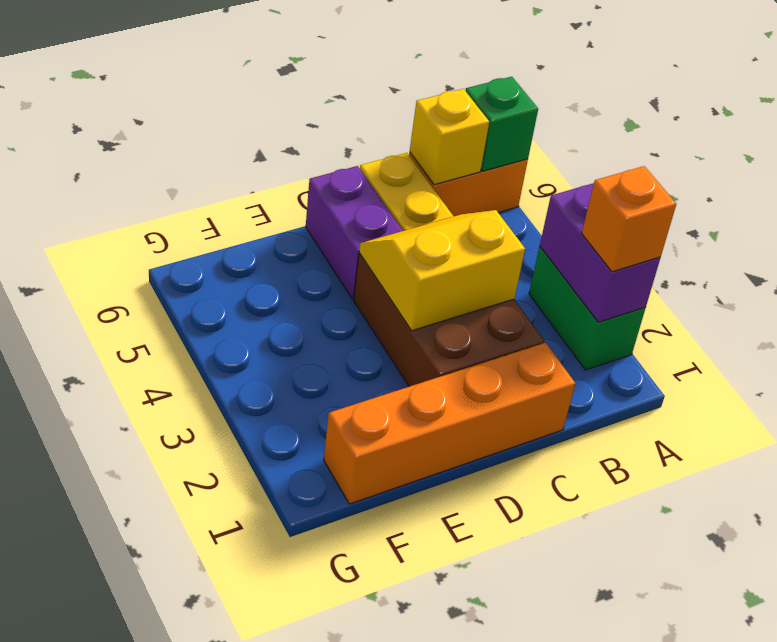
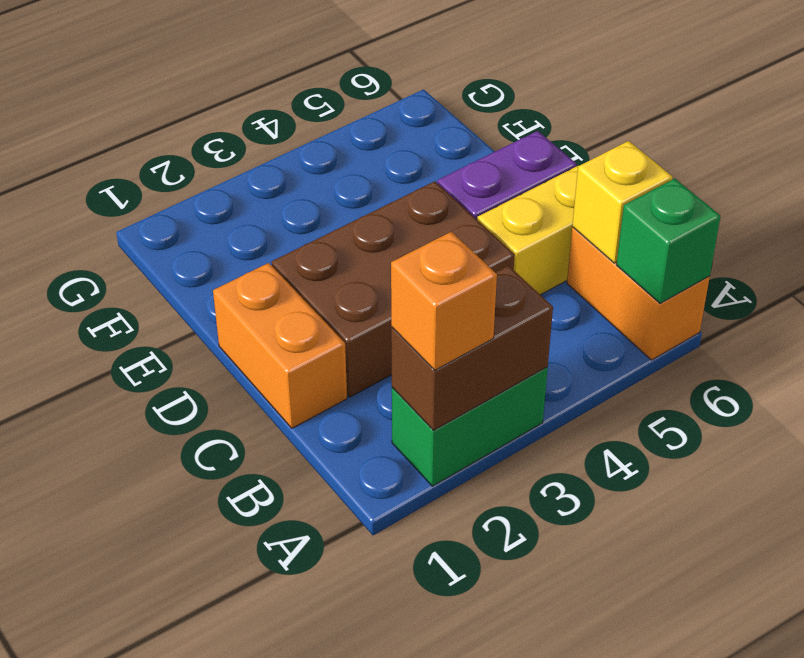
purple brick A2:A3 level 2 -> brown brick A2:A3 level 2
orange brick C1:F1 level 1 -> orange brick C1:D1 level 1
yellow slope C3:D4 level 2 top 3 -> none

